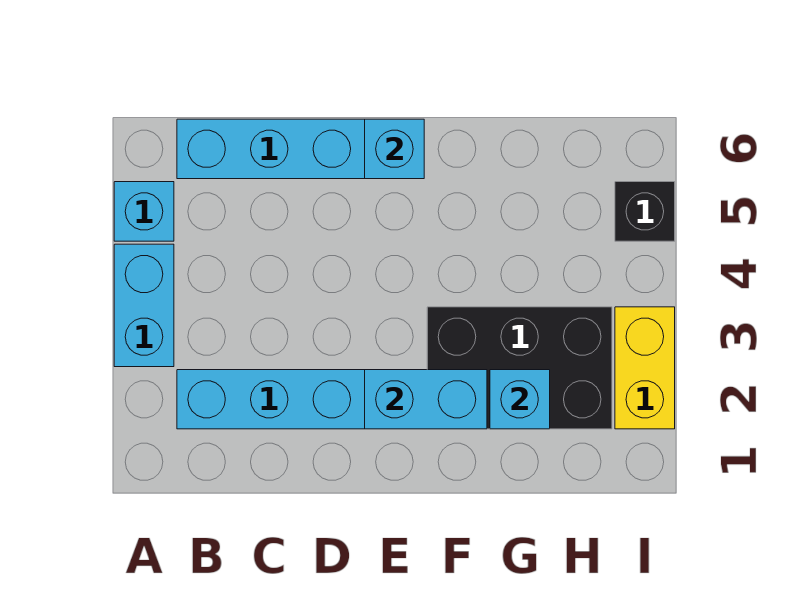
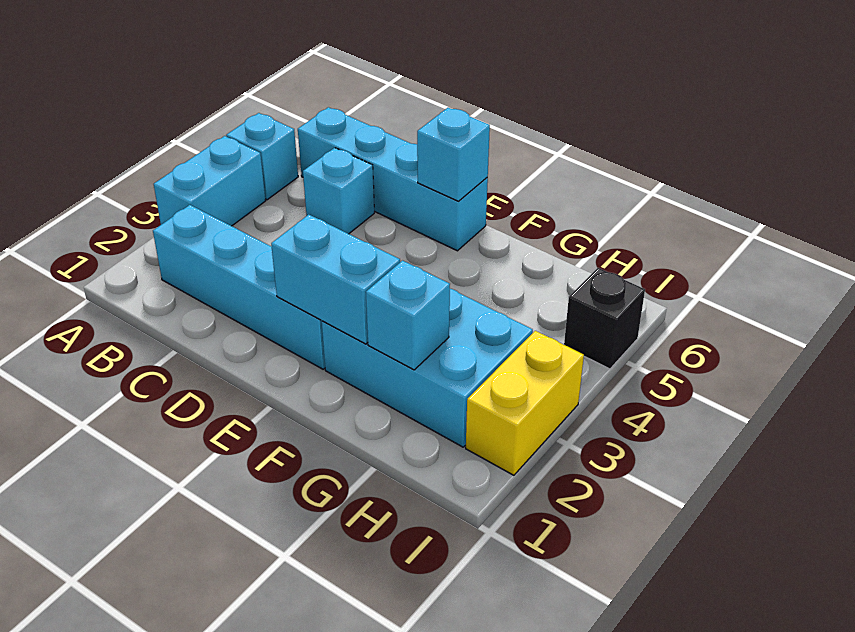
none -> cyan brick C5 level 1
black brick F2:H3 level 1 -> cyan brick F2:H3 level 1

